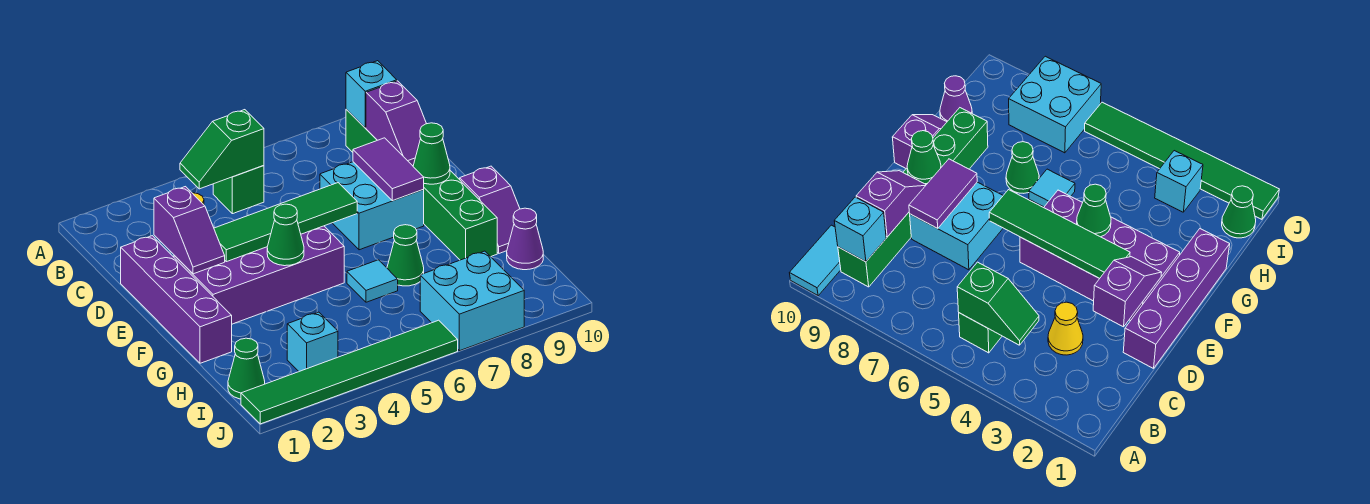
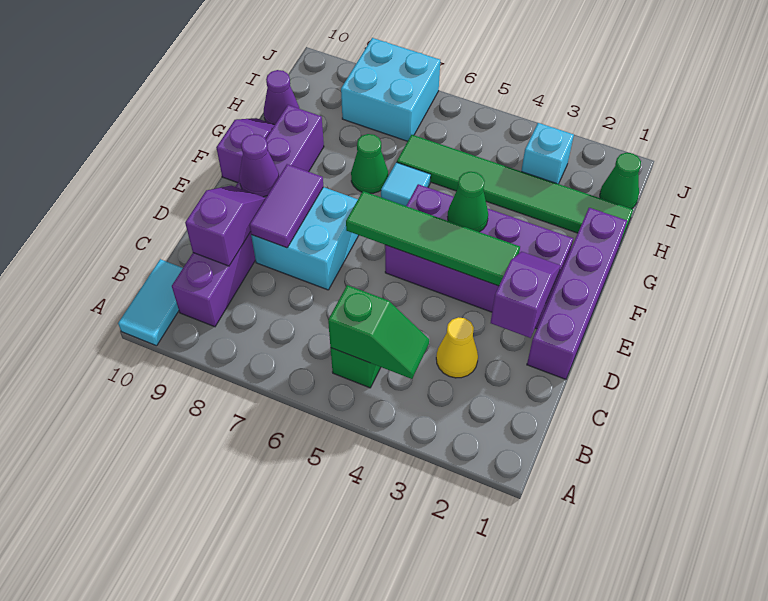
green brick B9:G9 level 1 -> purple brick B9:G9 level 1
cyan brick B9 level 2 -> none
green cone E9 level 2 -> purple cone E9 level 2
green tile J1:J6 level 1 -> green tile H1:H6 level 1

